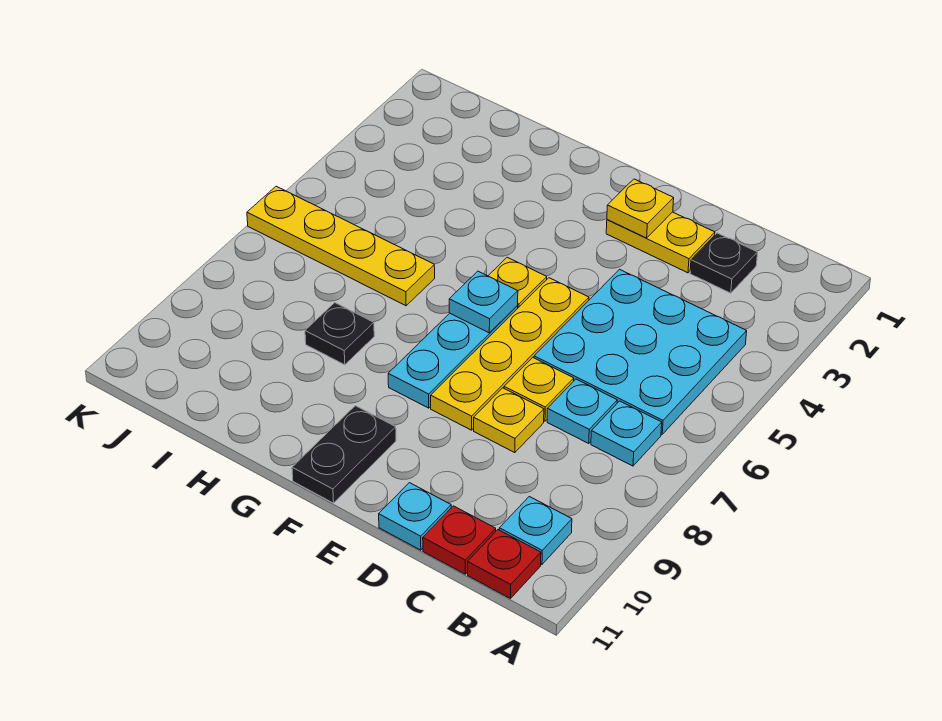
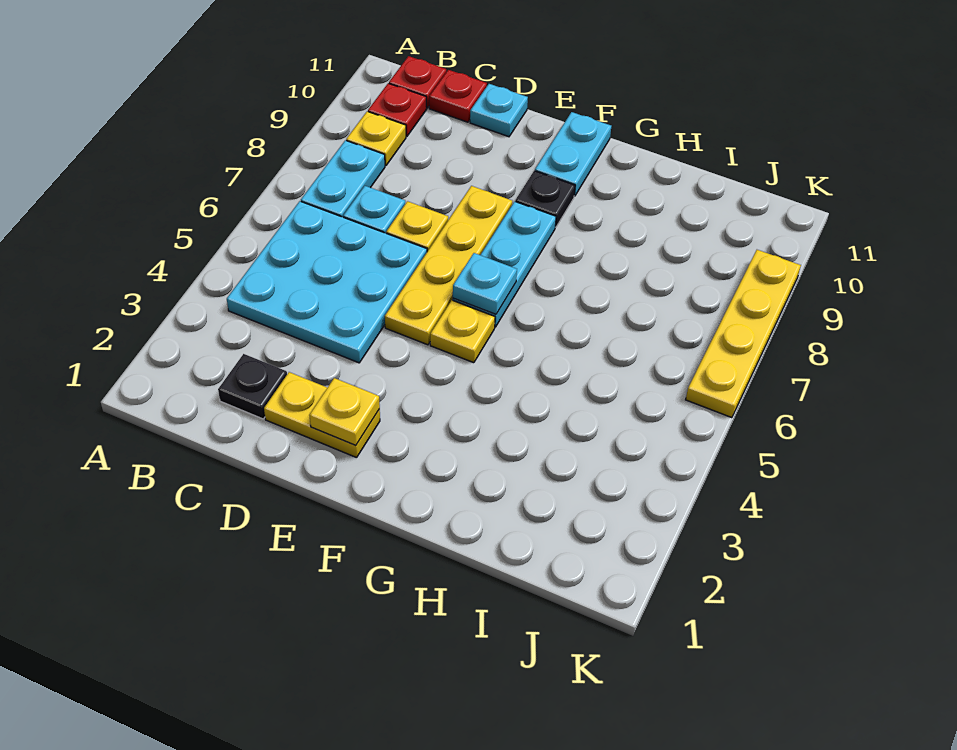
cyan plate B7 level 1 -> cyan plate B7:B8 level 1
cyan plate B10 level 1 -> red plate B10 level 1
yellow plate D8 level 1 -> yellow plate B9 level 1
black plate F10:F11 level 1 -> cyan plate F10:F11 level 1
yellow plate H6:K6 level 1 -> yellow plate K6:K9 level 1
black plate H8 level 1 -> black plate F9 level 1

